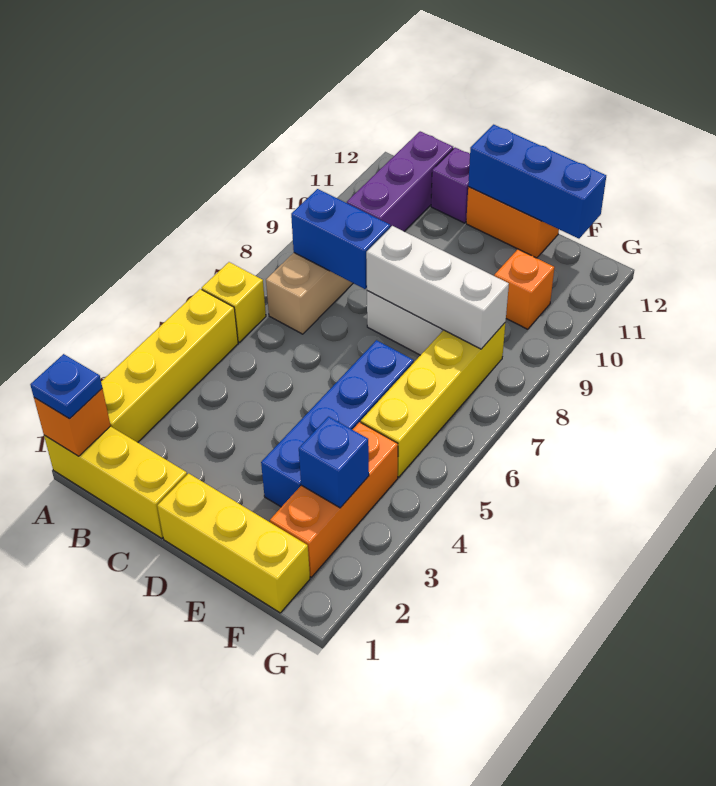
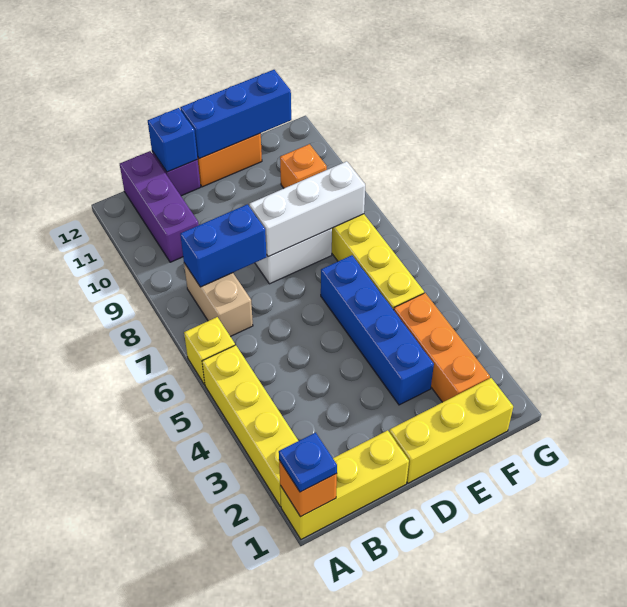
blue brick F3 level 2 -> blue brick C12 level 2

